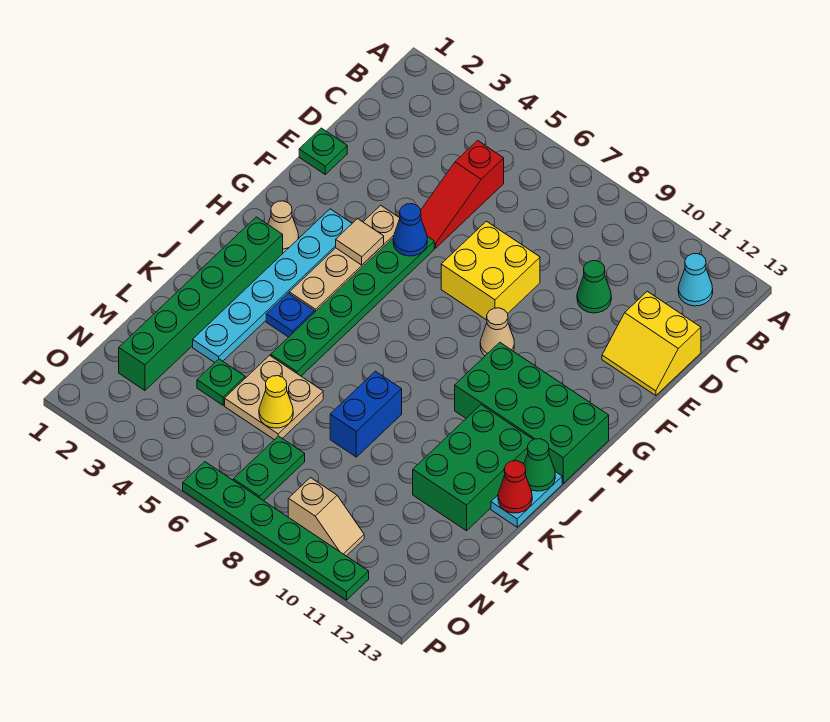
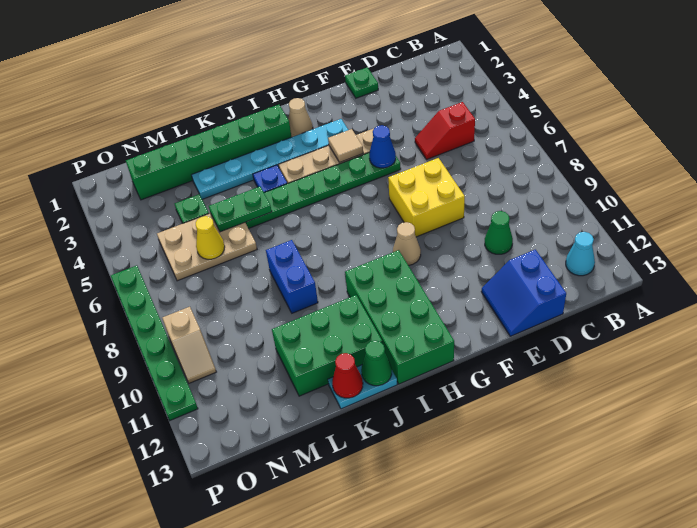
red slope C5:E5 level 1 top C -> red slope C5:D5 level 1 top C
yellow slope D12:E13 level 1 top D -> blue slope D12:E13 level 1 top D
blue brick K8:L8 level 1 -> blue brick K8:K9 level 1
tan plate L5:M6 level 1 -> tan plate L5:N6 level 1
green plate N7:O7 level 1 -> green plate K5:L5 level 2

